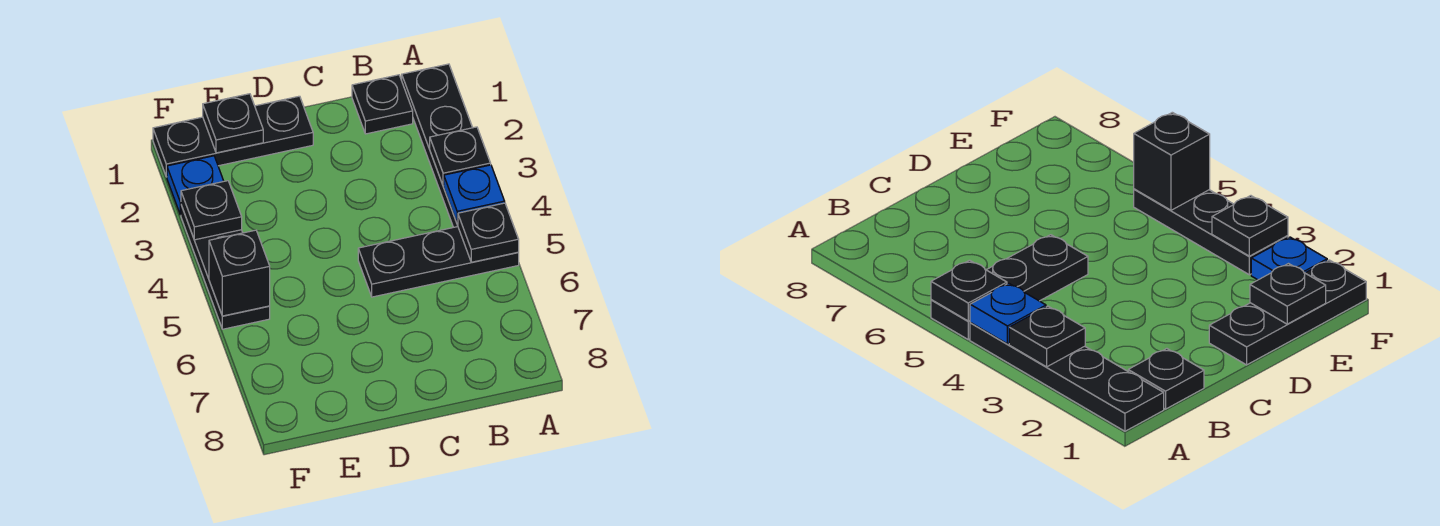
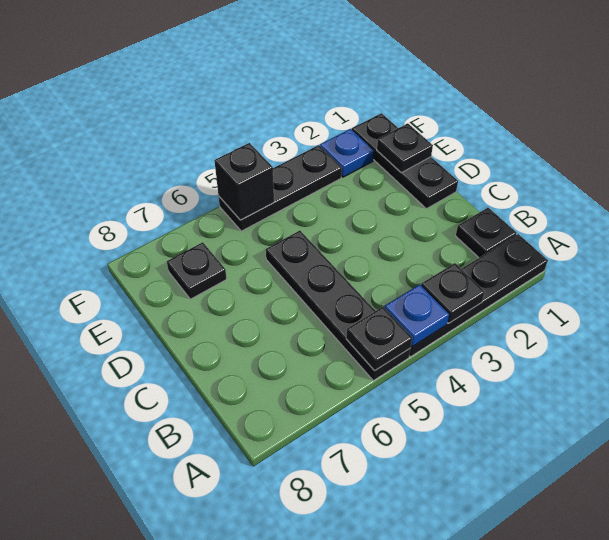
black plate A5:C5 level 1 -> black plate A5:D5 level 1
black plate F3 level 2 -> black plate E7 level 1

